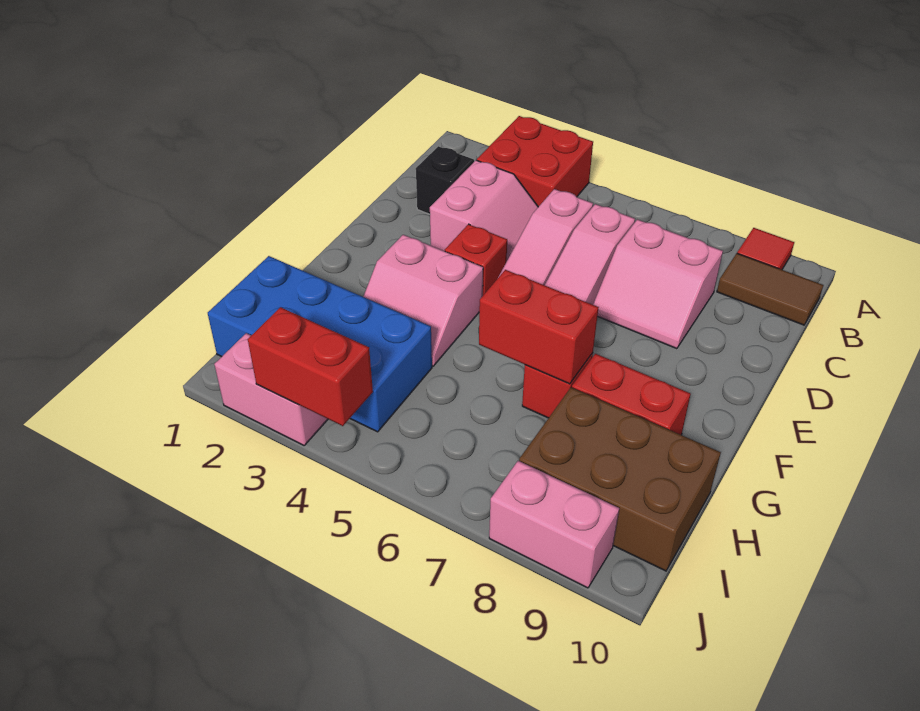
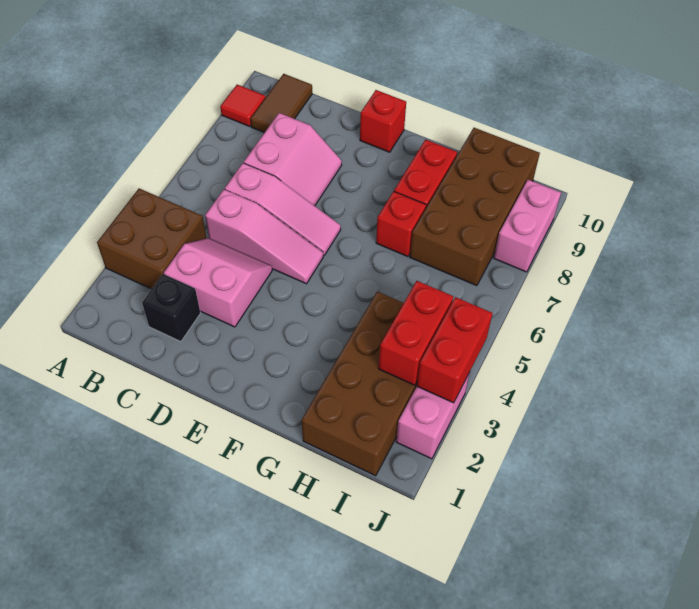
red brick A3:B4 level 1 -> brown brick A3:B4 level 1
red brick E4 level 1 -> red brick E10 level 1
pink slope F3:G4 level 1 top F -> none
red brick G6:G7 level 2 -> red brick I3:I4 level 2
blue brick H1:I4 level 1 -> brown brick H1:I4 level 1
brown brick H8:I10 level 1 -> brown brick H7:I10 level 1

